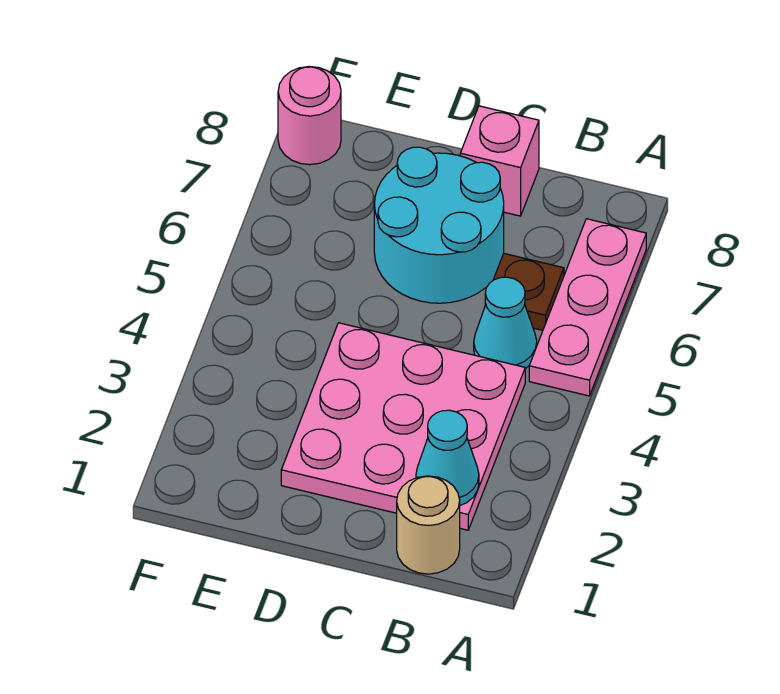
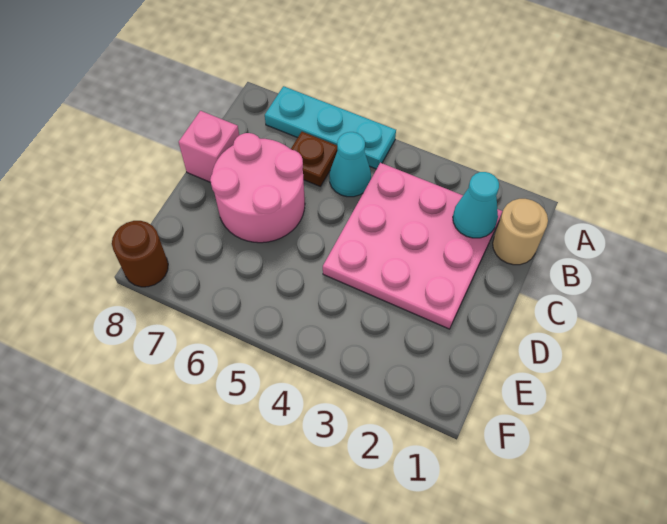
pink plate A5:A7 level 1 -> cyan plate A5:A7 level 1
cyan round brick C6:D7 level 1 -> pink round brick C6:D7 level 1
pink round brick F8 level 1 -> brown round brick F8 level 1

